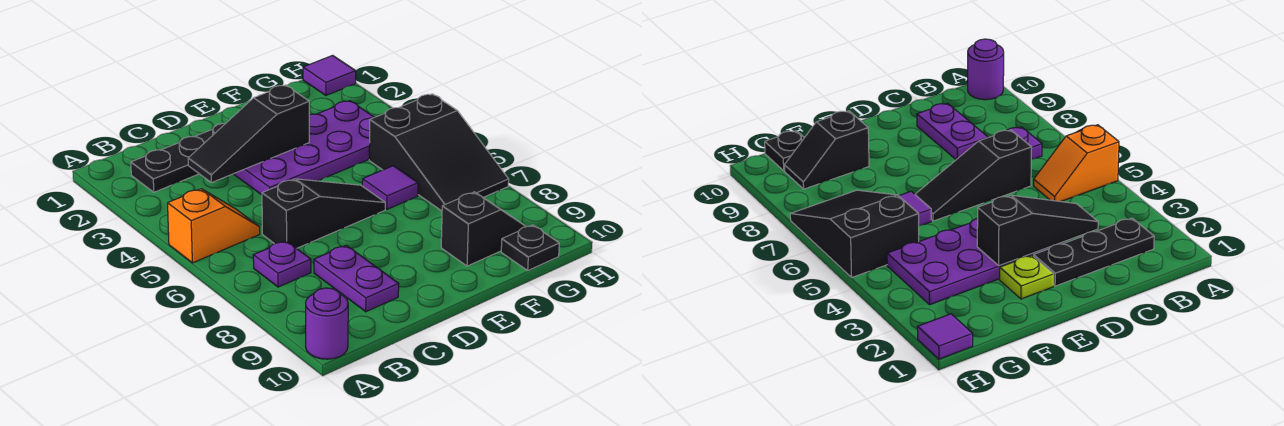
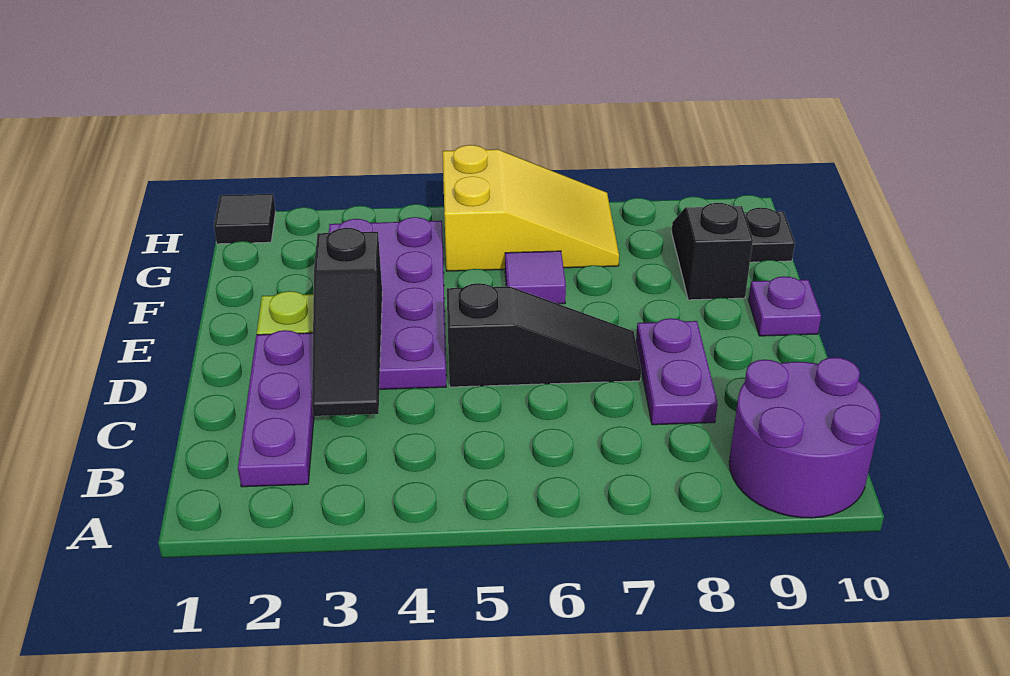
orange slope A5:B5 level 1 top A -> none
purple round brick A10 level 1 -> purple round brick A9:B10 level 1
black plate B2:D2 level 1 -> purple plate B2:D2 level 1
purple plate B7 level 1 -> purple plate E10 level 1
black slope C6:E6 level 1 top C -> black slope D5:D7 level 1 top 5
purple plate C8:C9 level 1 -> purple plate C8:D8 level 1
black slope G5:H7 level 1 top 5 -> yellow slope G5:H7 level 1 top 5
purple tile H1 level 1 -> black tile H1 level 1

